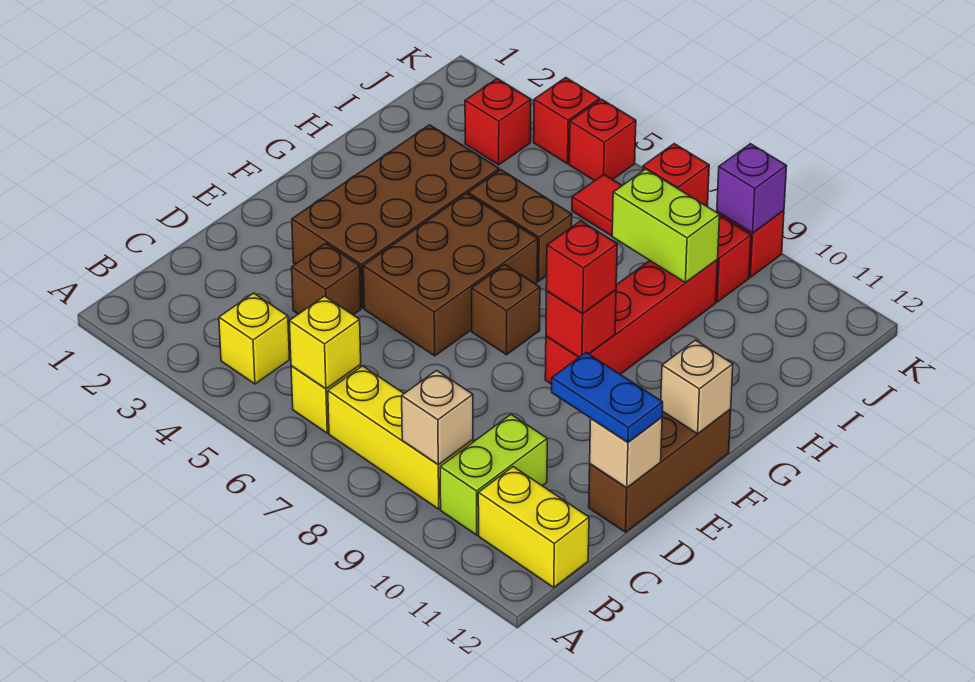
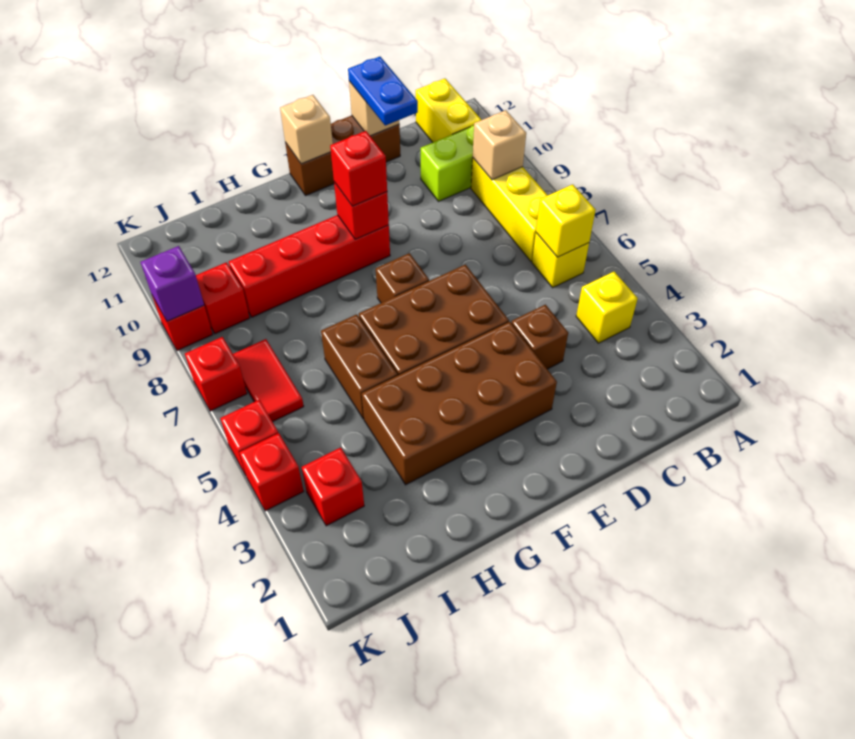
lime brick I8:I9 level 2 -> none

